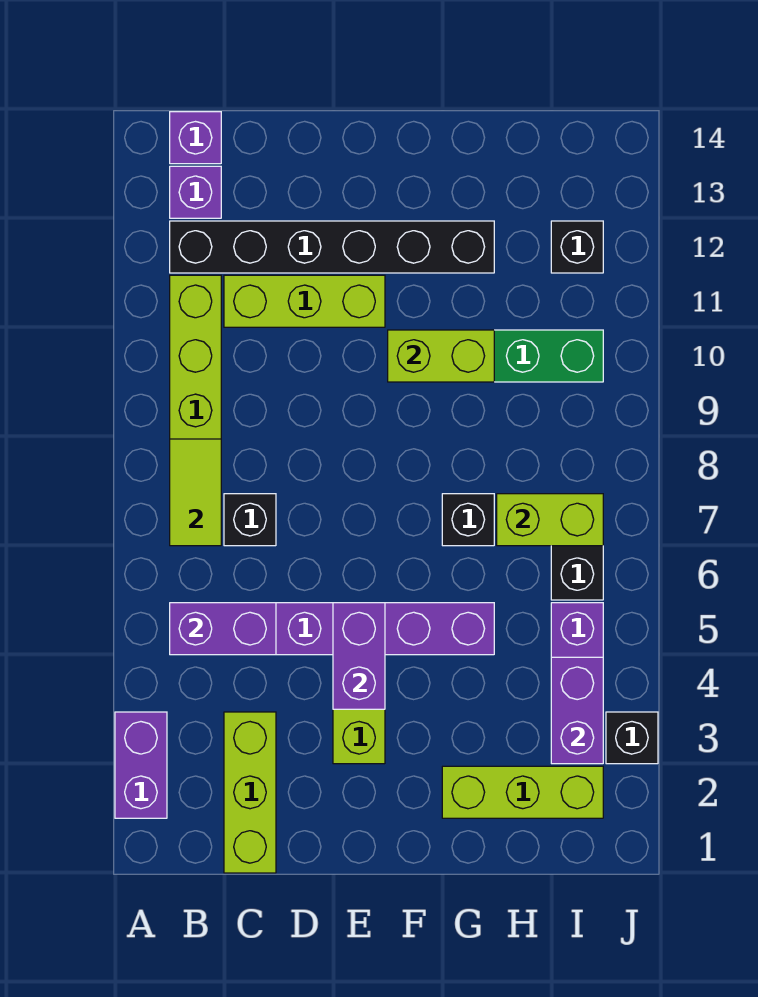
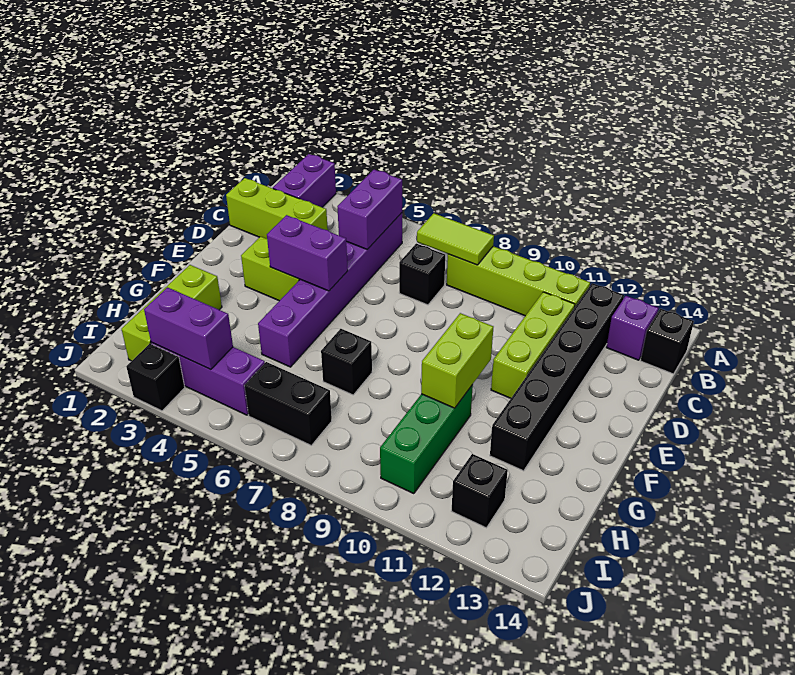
purple brick A2:A3 level 1 -> purple brick A2:B2 level 1
purple brick B14 level 1 -> black brick B14 level 1
lime brick H7:I7 level 2 -> none

